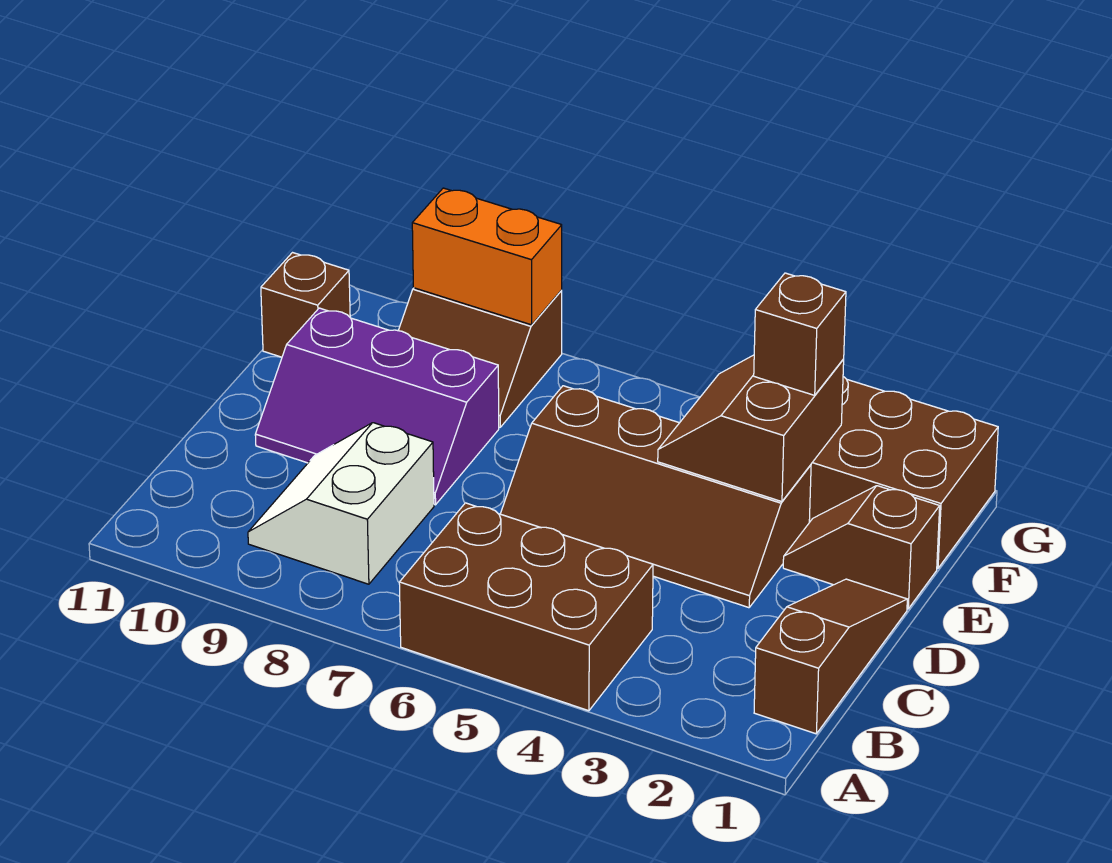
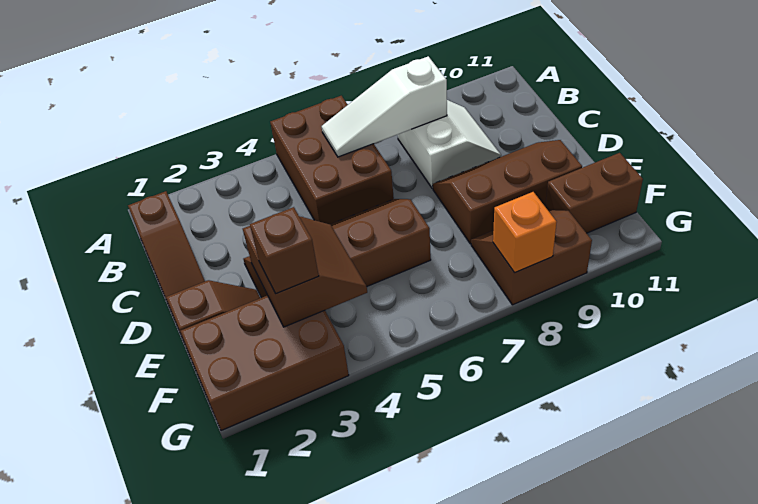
brown brick A4:B6 level 1 -> brown brick A5:C6 level 1
none -> white slope B6:B8 level 2 top 8
purple slope D8:E10 level 1 top E -> brown slope D8:E10 level 1 top E
brown brick F11 level 1 -> brown brick F10:F11 level 1
orange brick G8:G9 level 2 -> orange brick G8 level 2

